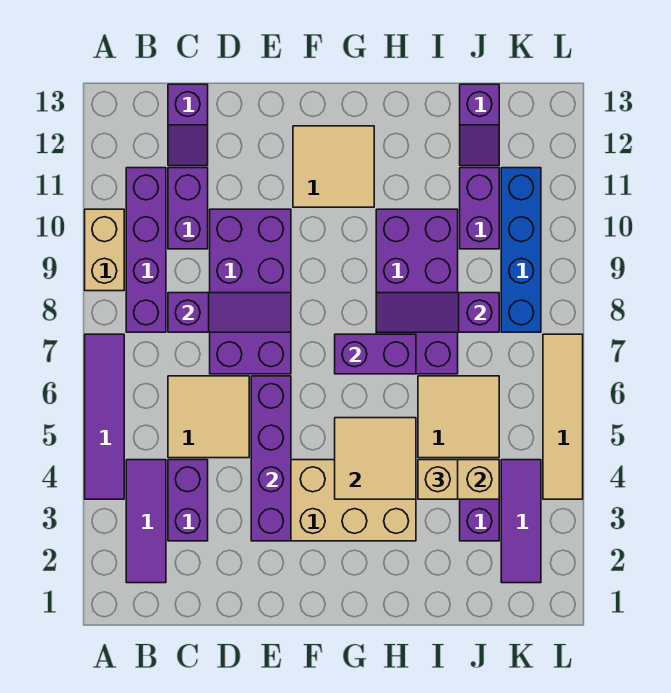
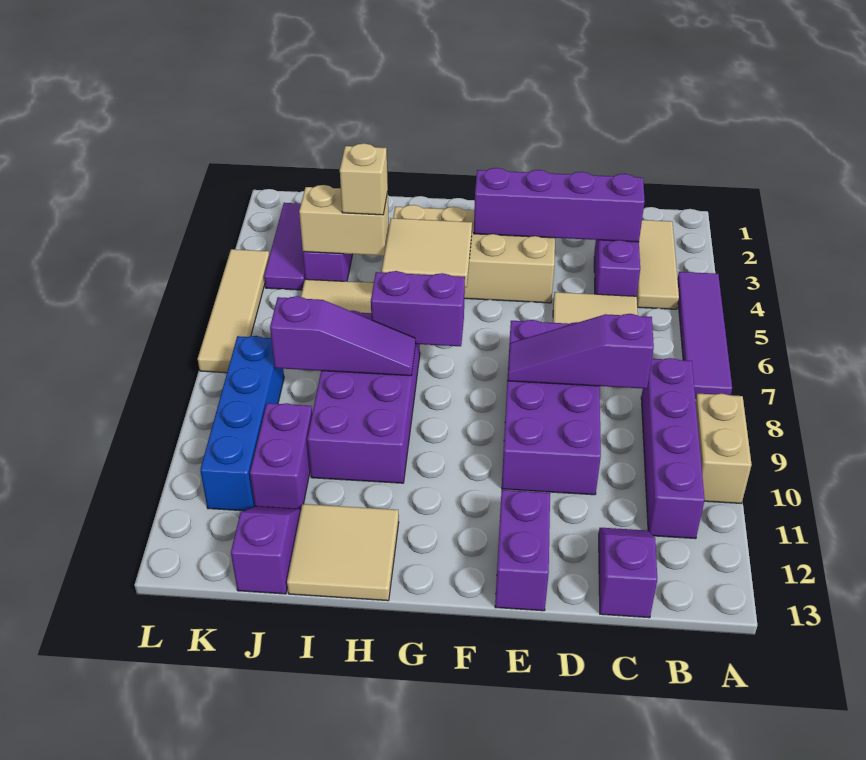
purple tile B2:B4 level 1 -> tan tile B2:B4 level 1
purple brick C10:C11 level 1 -> purple brick E12:E13 level 1
purple brick E3:E6 level 2 -> purple brick C3:F3 level 2
tan tile F11:G12 level 1 -> tan tile H12:I13 level 1

